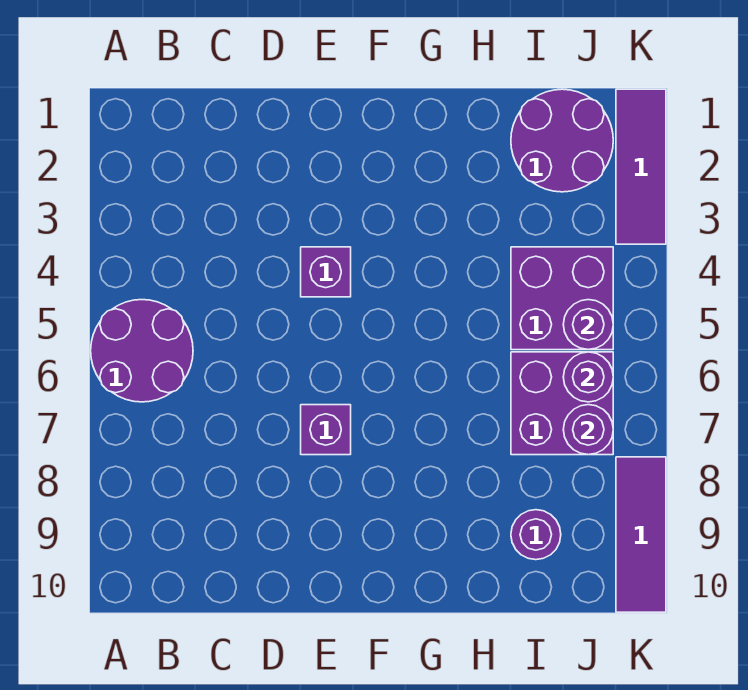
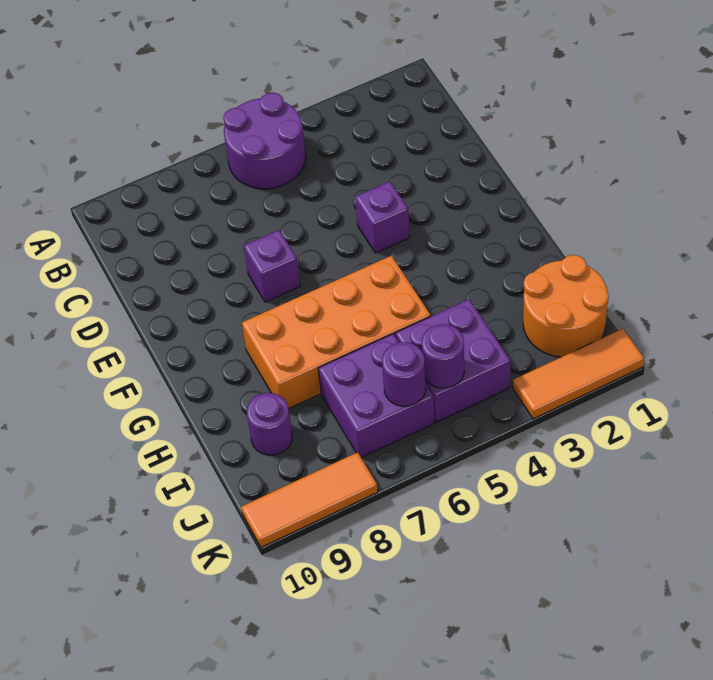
none -> orange brick G5:H8 level 1
purple round brick I1:J2 level 1 -> orange round brick I1:J2 level 1
purple round brick J7 level 2 -> none
purple tile K1:K3 level 1 -> orange tile K1:K3 level 1
purple tile K8:K10 level 1 -> orange tile K8:K10 level 1

